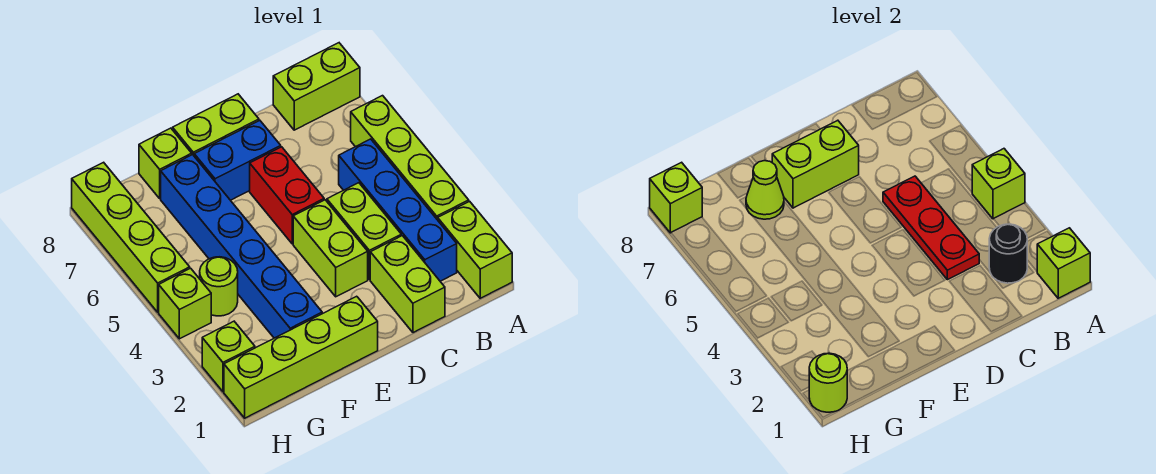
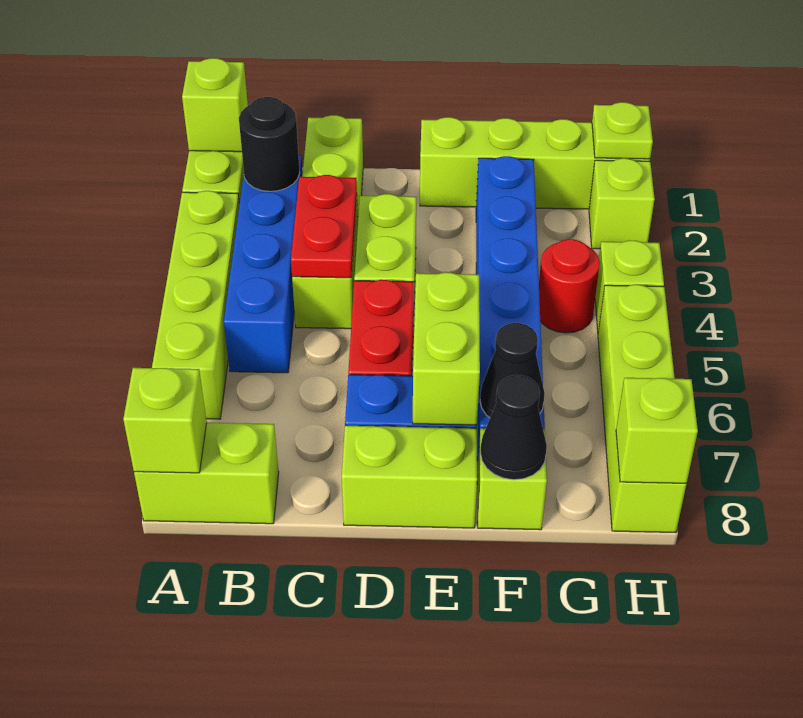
lime brick A4 level 2 -> lime brick A8 level 2
red plate C3:C5 level 2 -> red plate C3:C4 level 2
lime brick D7:E7 level 2 -> lime brick E6:E7 level 2
lime cone F7 level 2 -> black cone F7 level 2
none -> black cone F8 level 2
lime round brick G4 level 1 -> red round brick G4 level 1
lime round brick H1 level 2 -> lime plate H1 level 2

